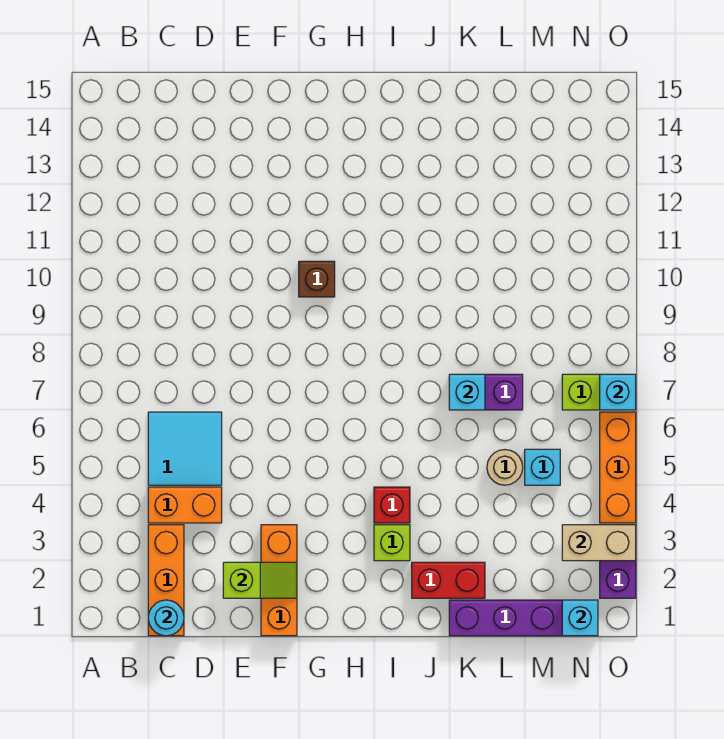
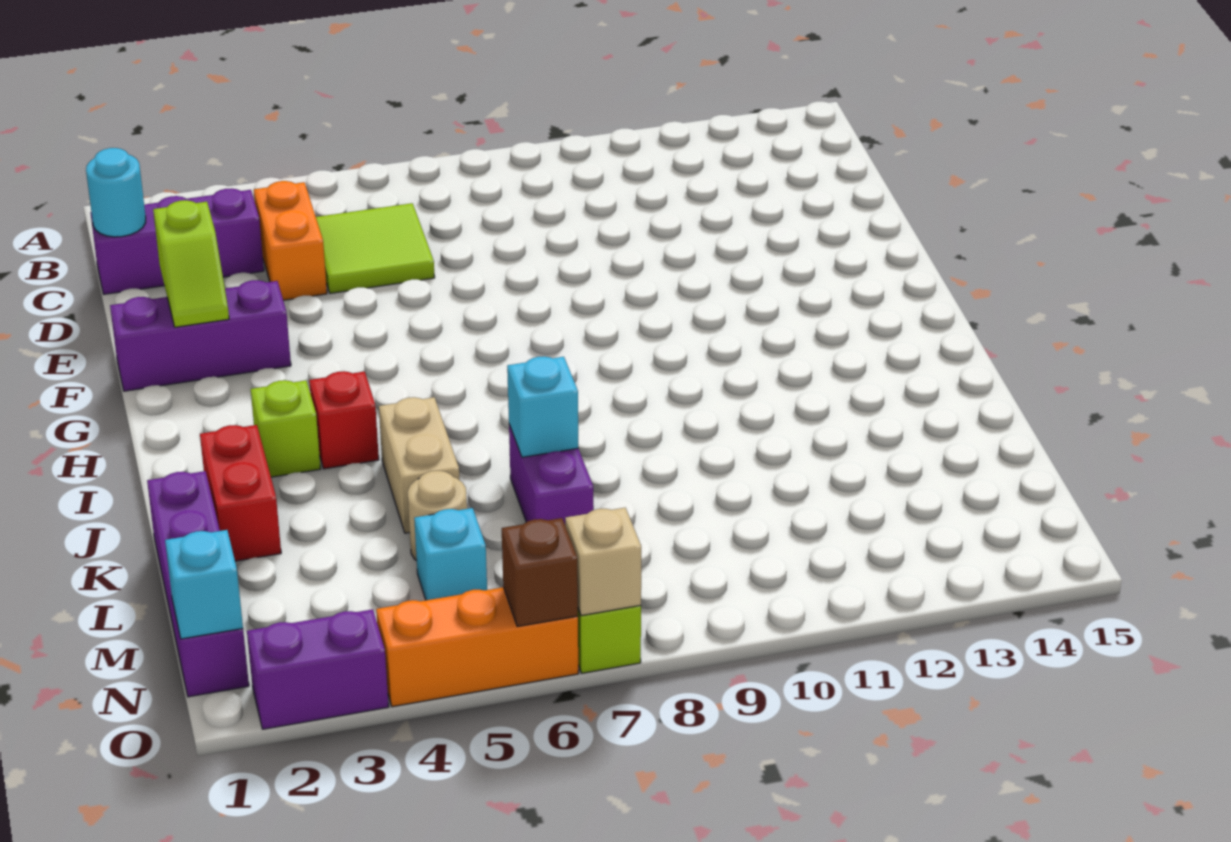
orange brick C1:C3 level 1 -> purple brick C1:C3 level 1
cyan tile C5:D6 level 1 -> lime tile C5:D6 level 1
orange brick F1:F3 level 1 -> purple brick F1:F3 level 1
brown brick G10 level 1 -> brown brick O6 level 2
tan brick N3:O3 level 2 -> tan brick J5:K5 level 1
cyan brick O7 level 2 -> tan brick O7 level 2

